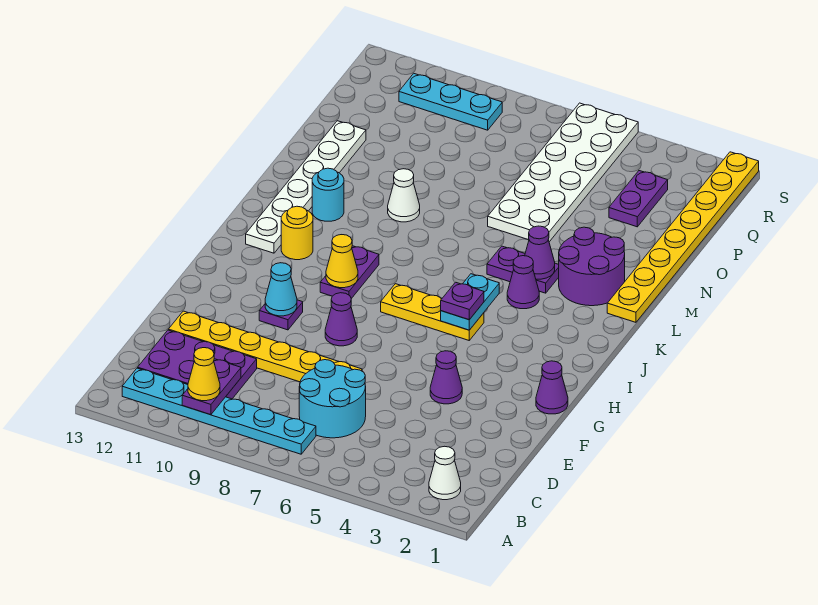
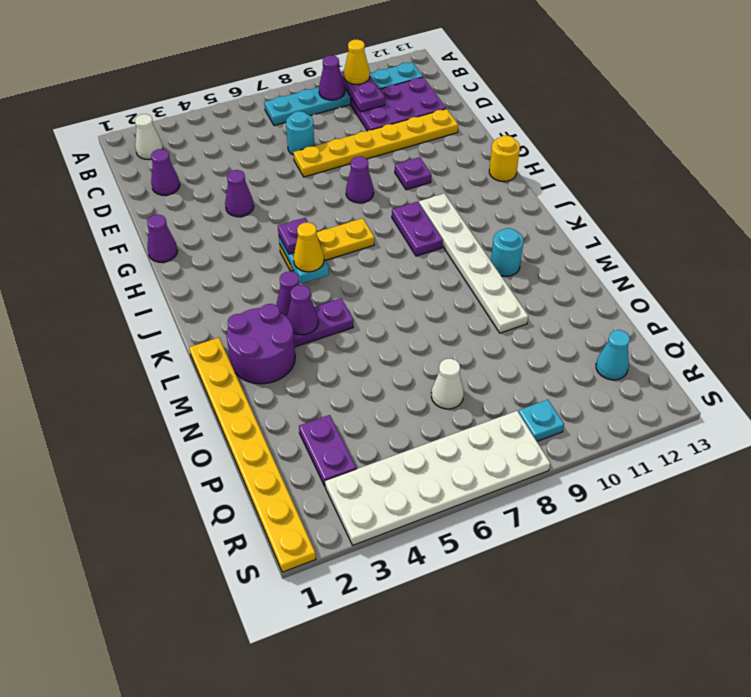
none -> purple cone B9 level 2
cyan round brick C6:D7 level 1 -> cyan round brick D7 level 1
none -> purple cone D2 level 1
cyan cone G10 level 2 -> cyan cone Q12 level 1
yellow cone I9 level 2 -> yellow cone J5 level 3
yellow round brick J11 level 1 -> yellow round brick H13 level 1
white plate J12:O12 level 1 -> white plate I10:N10 level 1
white cone M9 level 1 -> white cone P7 level 1
white plate N5:S6 level 1 -> white plate R3:S8 level 1
cyan plate R9:R11 level 1 -> cyan plate R9 level 1

